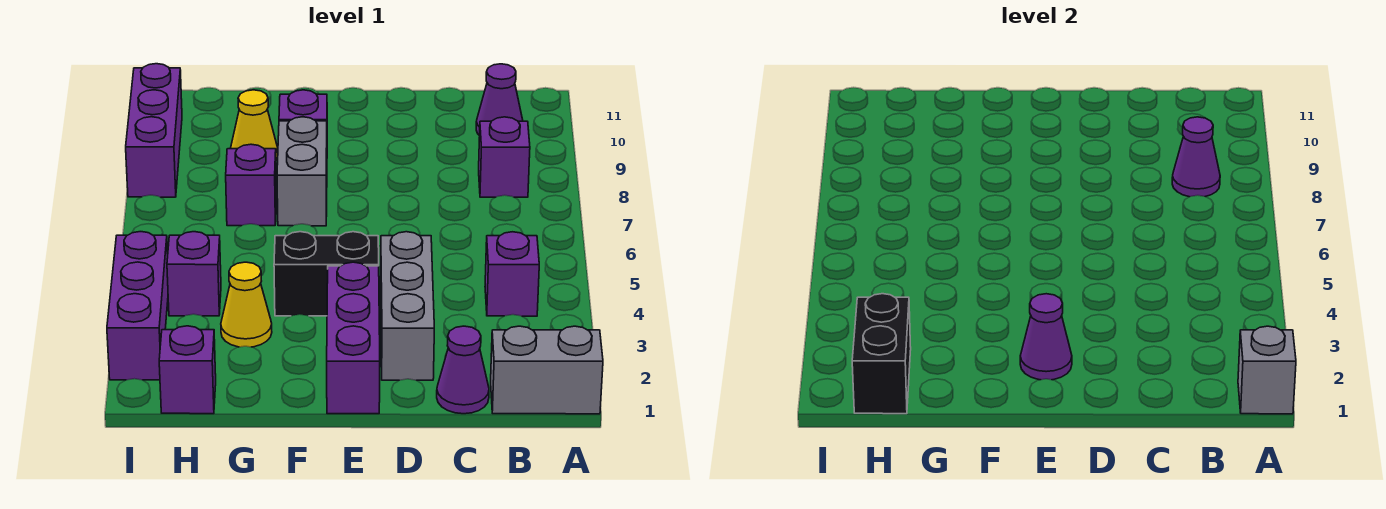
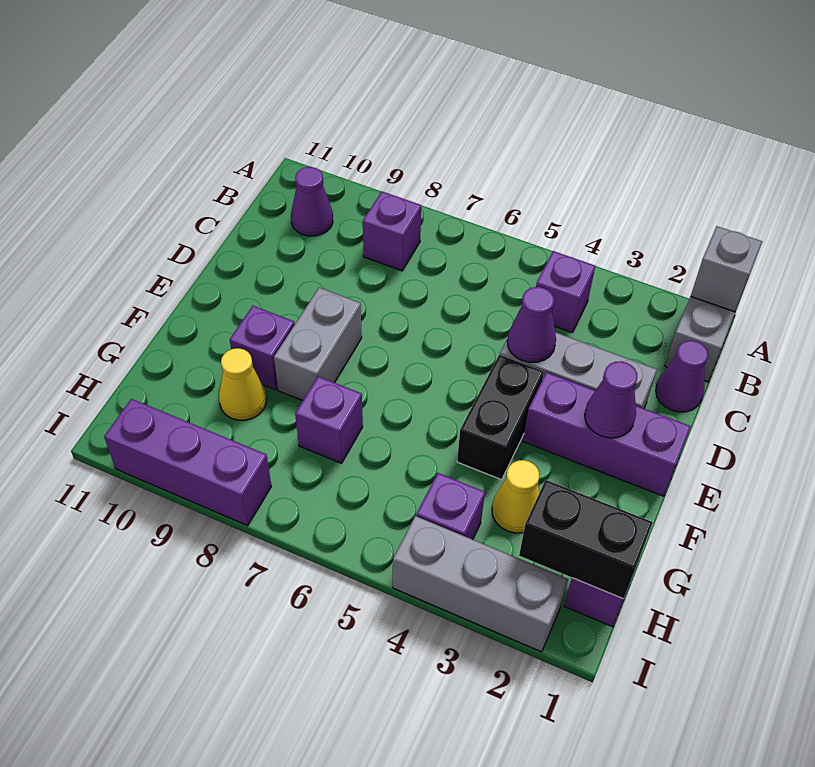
purple cone B8 level 2 -> purple cone D4 level 2
grey brick F7:F8 level 1 -> grey brick E8:F8 level 1
purple brick I2:I4 level 1 -> grey brick I2:I4 level 1

